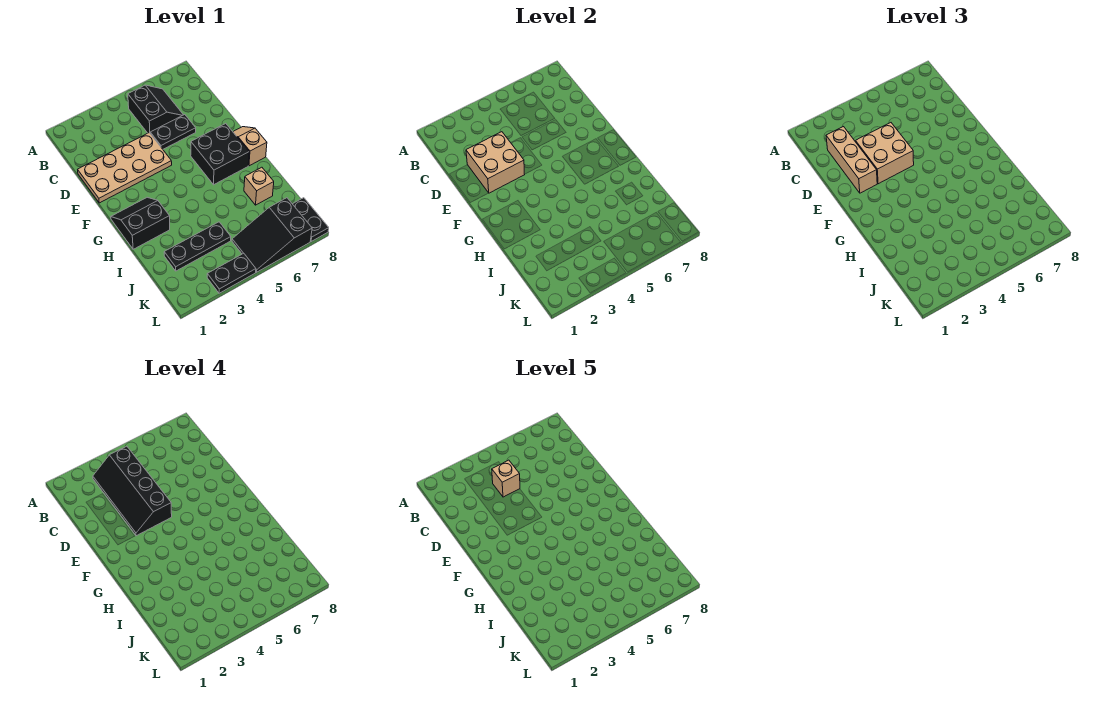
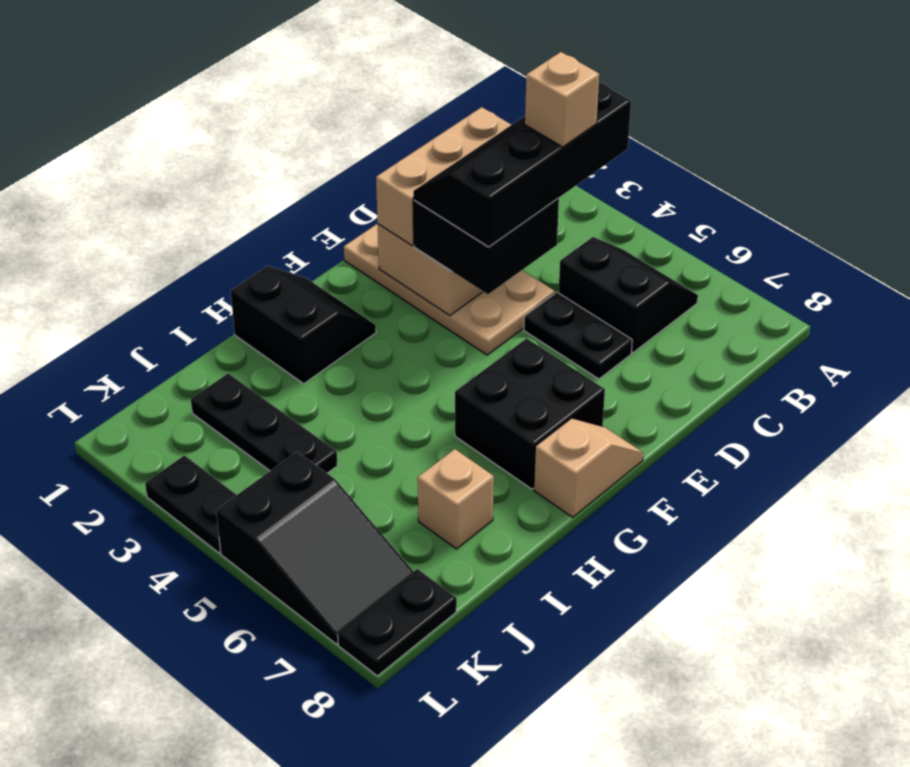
black slope B5:C6 level 1 top 5 -> black slope B5:C6 level 1 top C
tan brick D3:E4 level 3 -> black brick D3:E4 level 3
black slope K5:L7 level 1 top 7 -> black slope K5:L7 level 1 top 5

